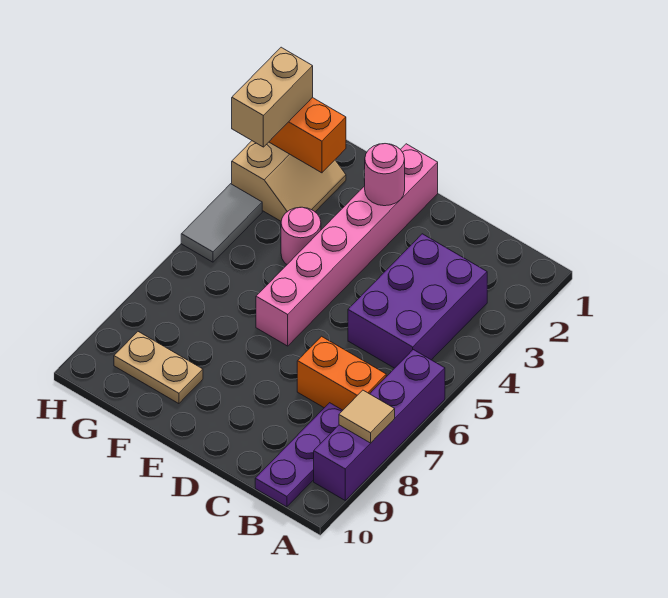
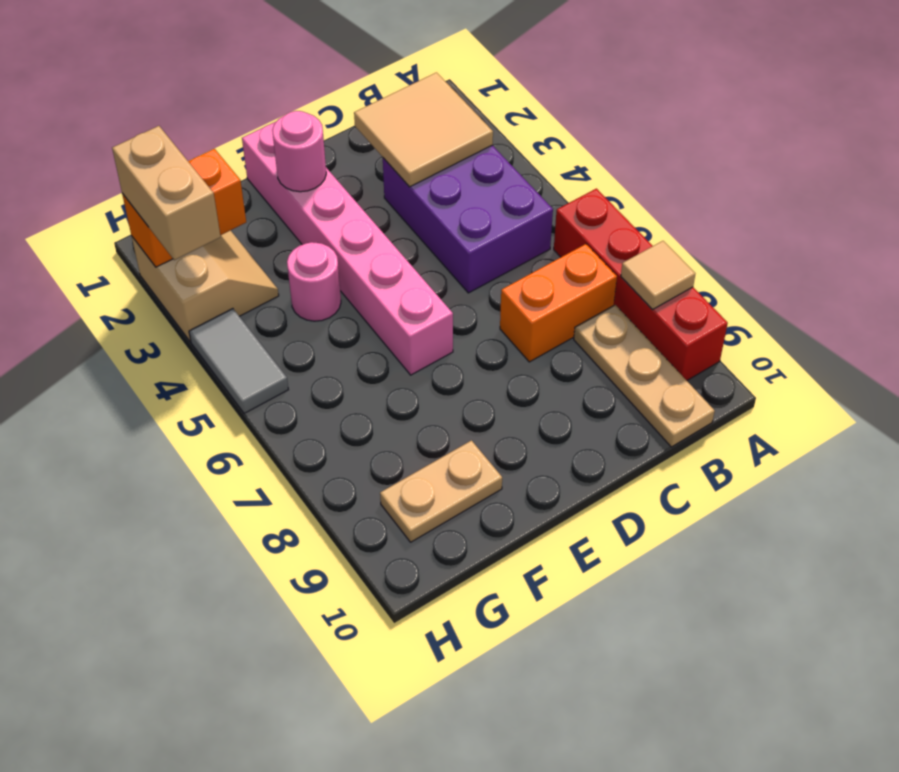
purple brick A6:A9 level 1 -> red brick A6:A9 level 1
none -> tan tile B2:C3 level 2
purple plate B8:B10 level 1 -> tan plate B8:B10 level 1

